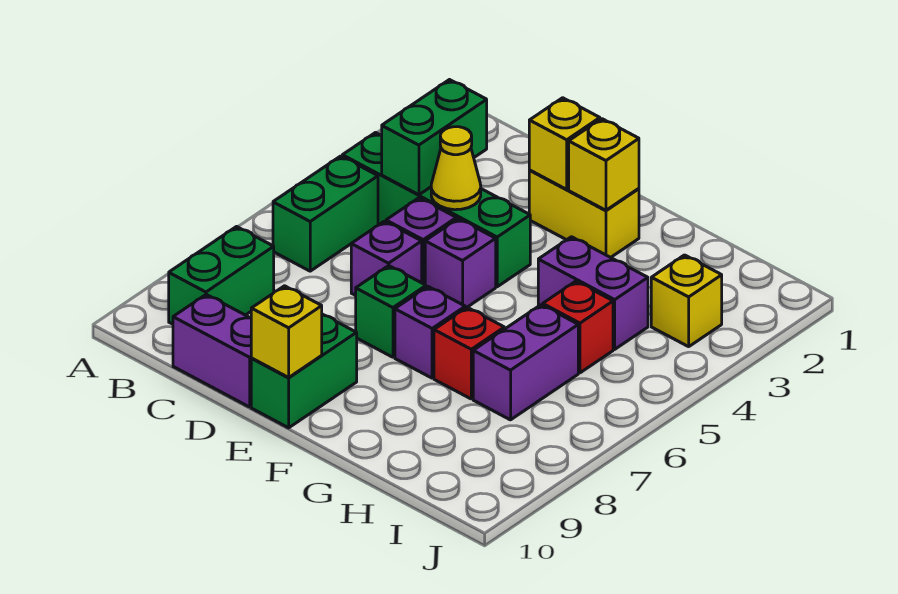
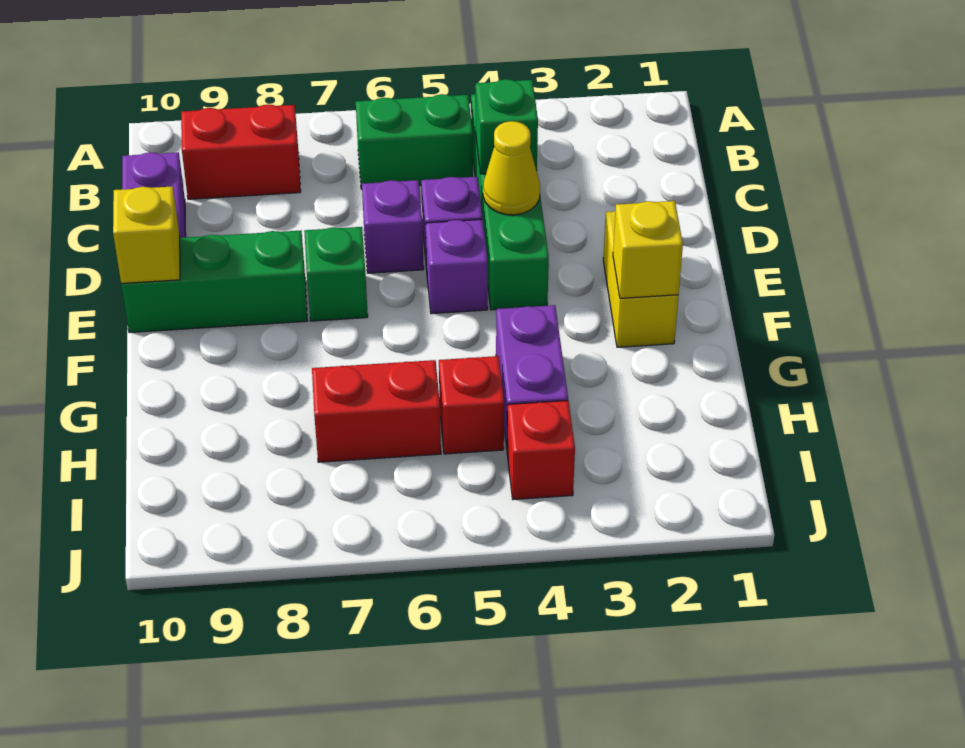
green brick B8:B9 level 1 -> red brick B8:B9 level 1
green brick C3:C4 level 2 -> green brick C4 level 2
yellow brick E2 level 2 -> none
green brick E9:E10 level 1 -> green brick E8:E10 level 1
purple brick F7 level 1 -> none
red brick G7 level 1 -> red brick I4 level 1
purple brick H6:H7 level 1 -> red brick H6:H7 level 1
yellow brick I3 level 1 -> none

